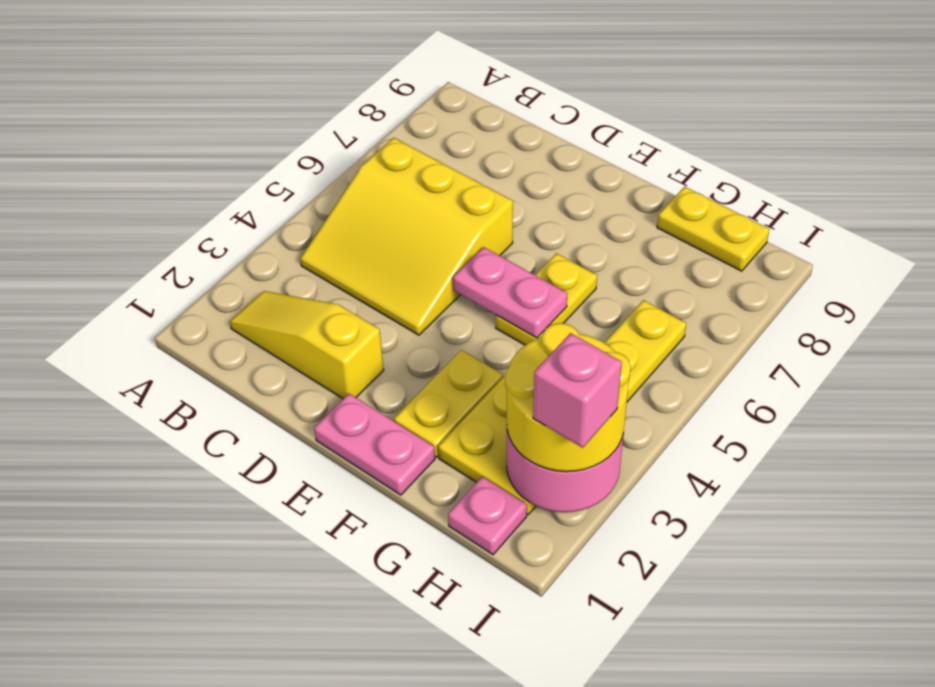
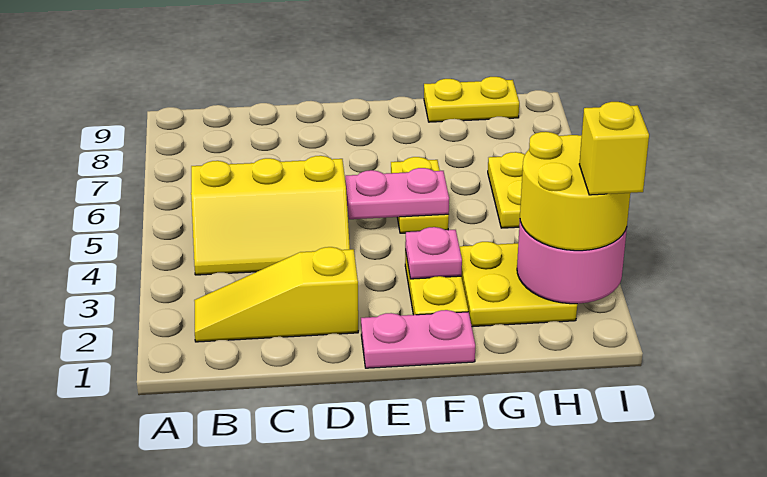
yellow slope B4:D6 level 1 top 6 -> yellow slope B4:D5 level 1 top 5
pink plate H1 level 1 -> pink plate F3 level 2
pink brick I2 level 4 -> yellow brick I2 level 4

